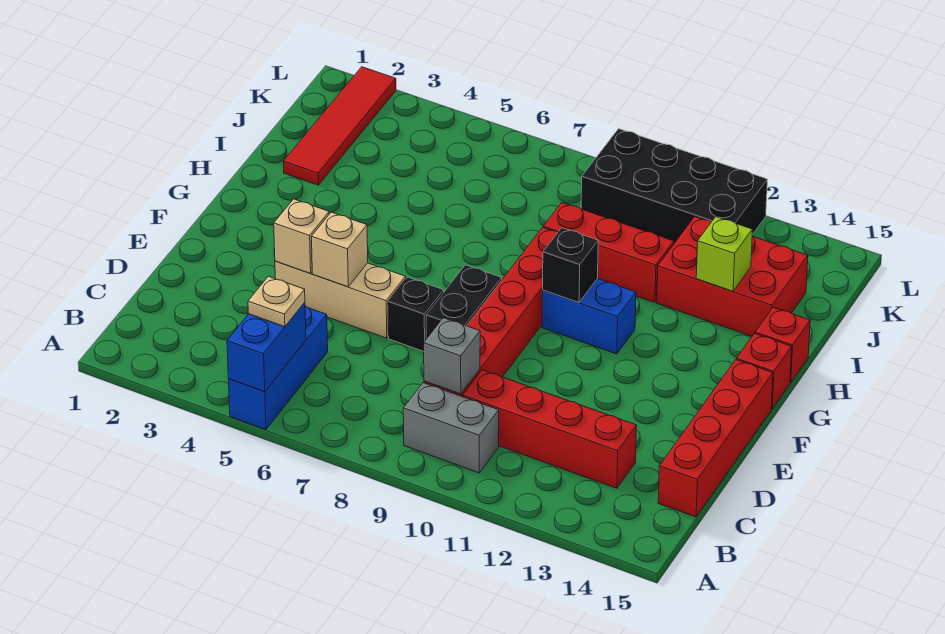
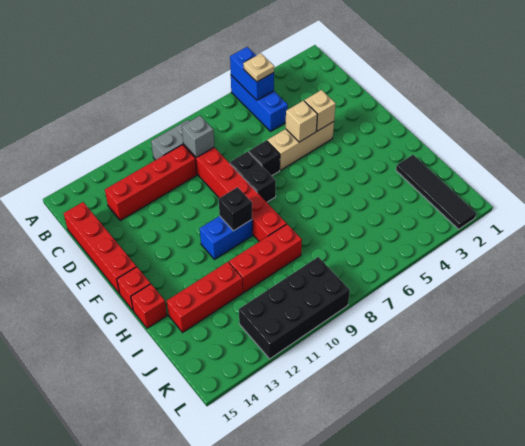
red tile I2:L2 level 1 -> black tile I2:L2 level 1
red brick I12:J14 level 1 -> red brick I12:I14 level 1
lime brick I13 level 2 -> none

